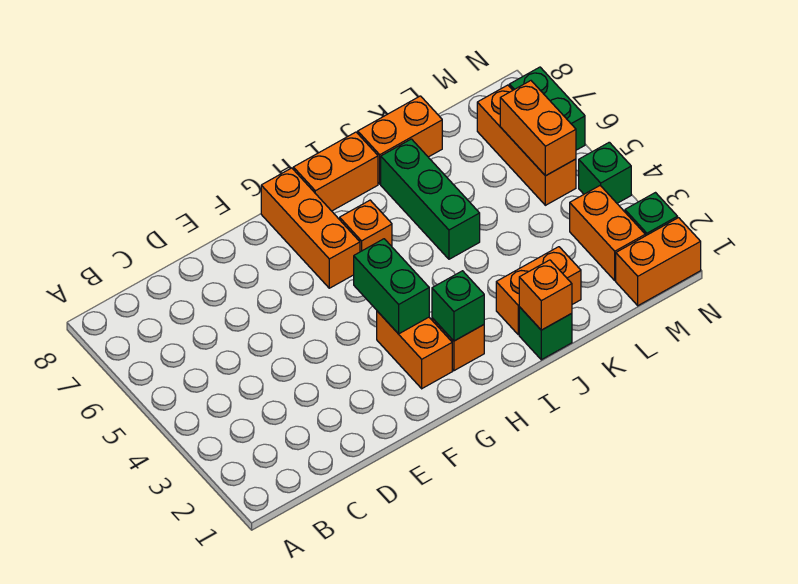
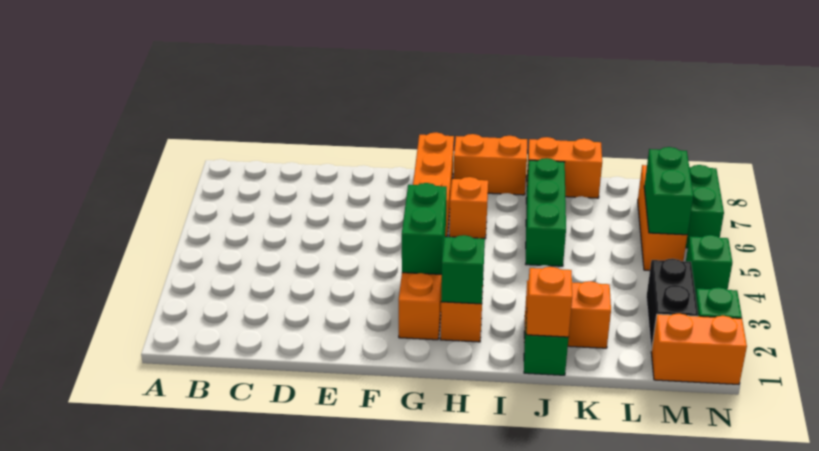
orange brick M2:M3 level 1 -> black brick M2:M3 level 1
orange brick M5:M6 level 2 -> green brick M5:M6 level 2

